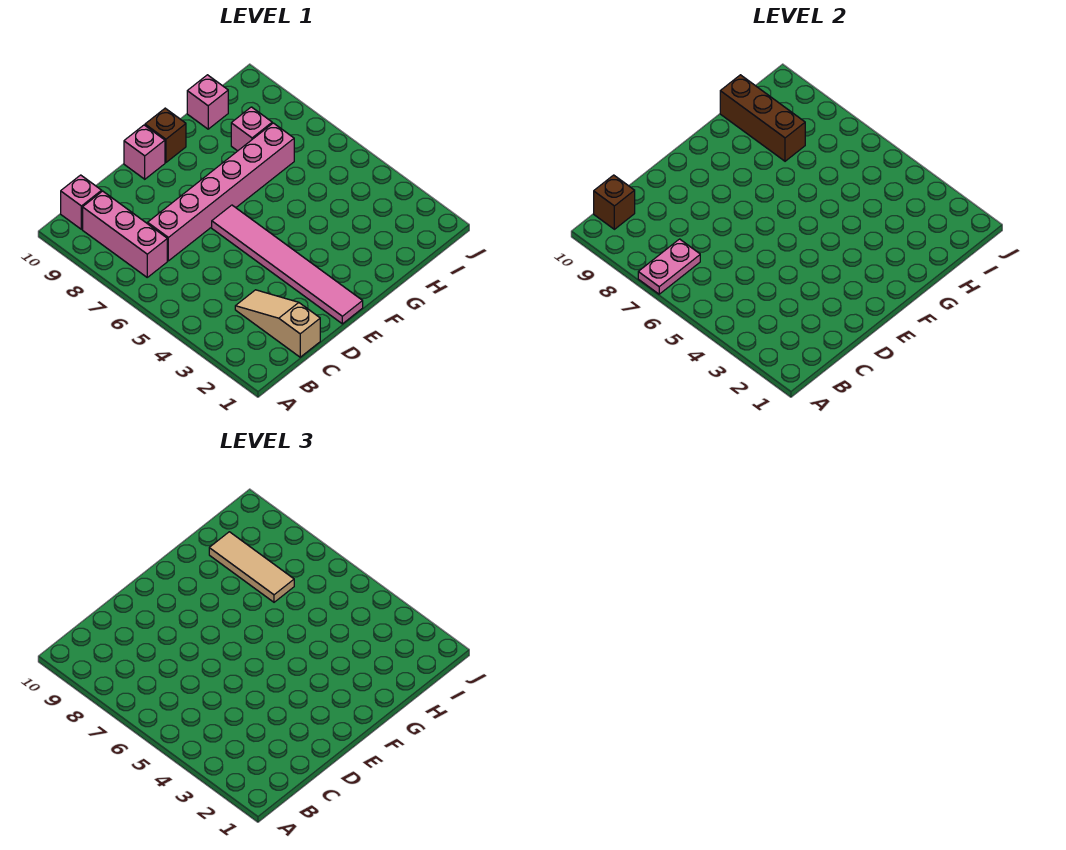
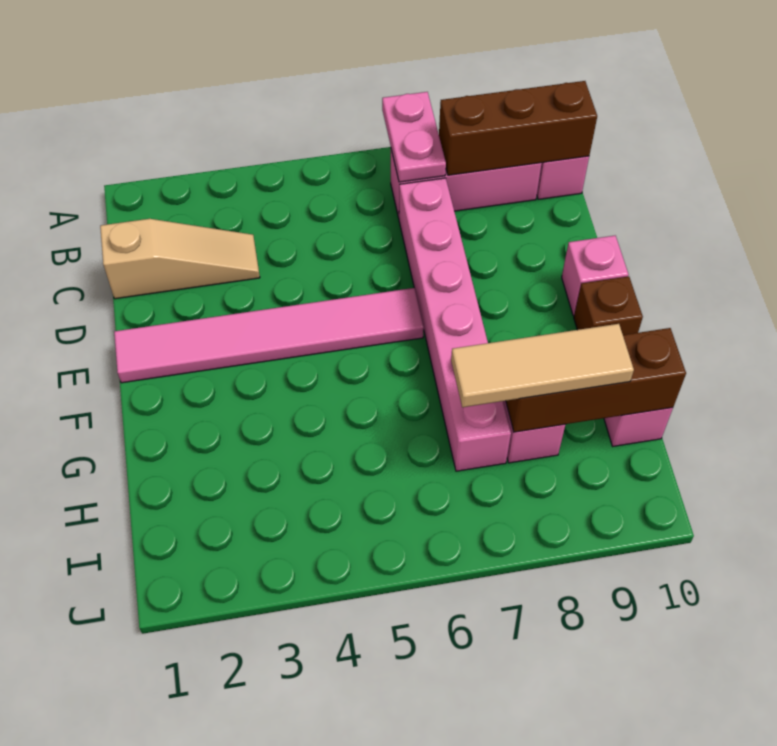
brown brick B10 level 2 -> brown brick B8:B10 level 2

